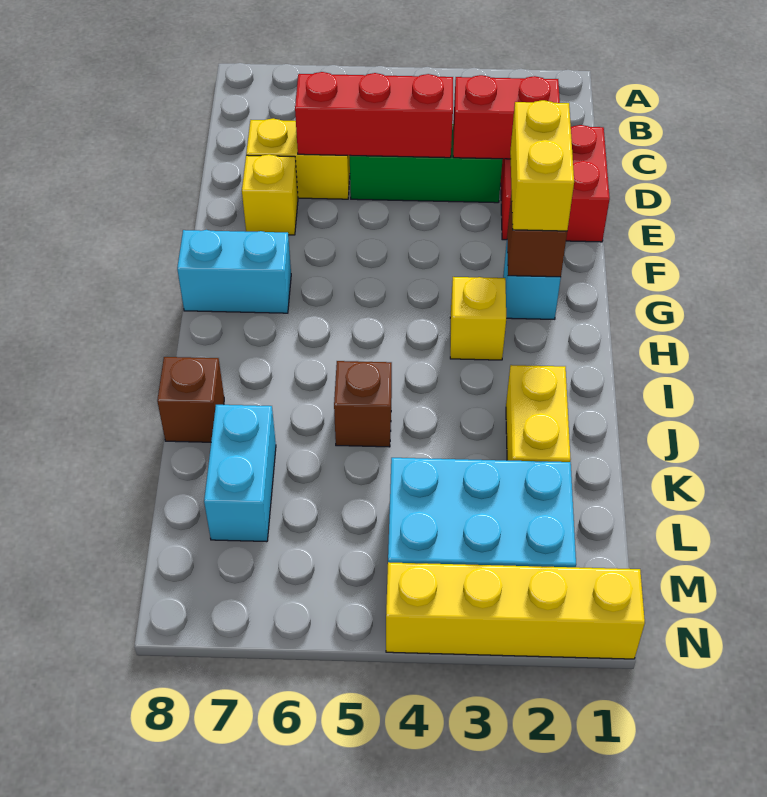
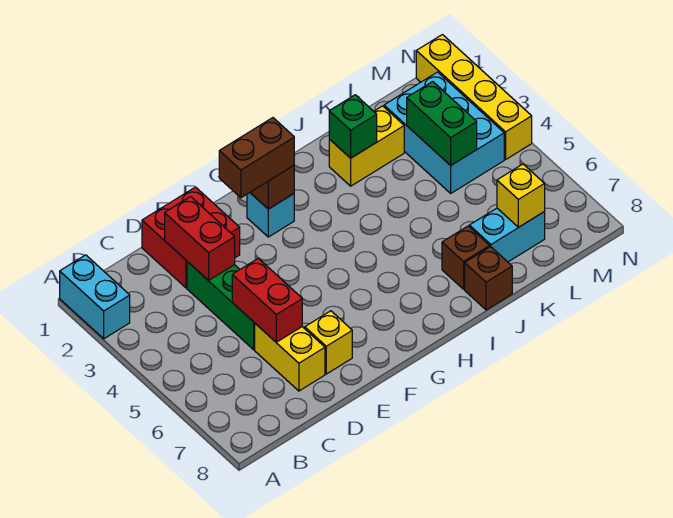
red brick D4:D6 level 2 -> red brick D5:D6 level 2
yellow brick F2:G2 level 3 -> brown brick F2:G2 level 3
cyan brick G7:G8 level 1 -> cyan brick A1:A2 level 1
yellow brick H3 level 1 -> yellow brick L7 level 2
none -> green brick J2 level 2
brown brick J5 level 1 -> brown brick J7 level 1
none -> green brick L3:L4 level 2

